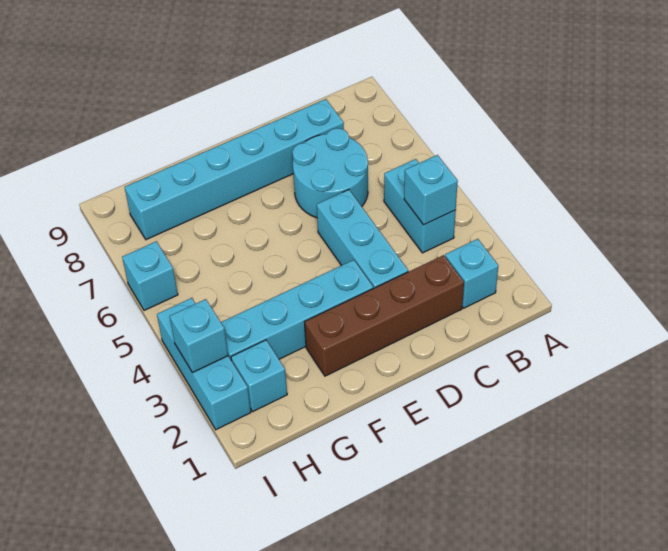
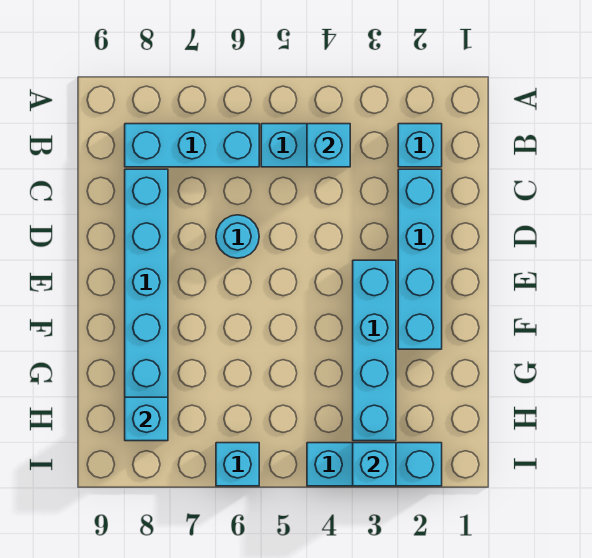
brown brick C2:F2 level 1 -> cyan brick C2:F2 level 1
cyan round brick C6:D7 level 1 -> cyan round brick D6 level 1
cyan brick D3:D5 level 1 -> cyan brick B6:B8 level 1
cyan brick H2 level 1 -> cyan brick H8 level 2

